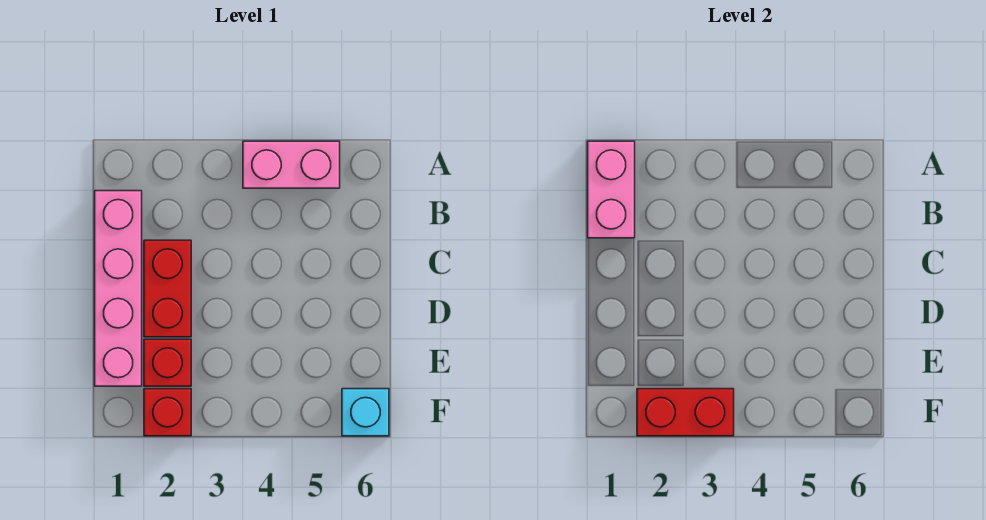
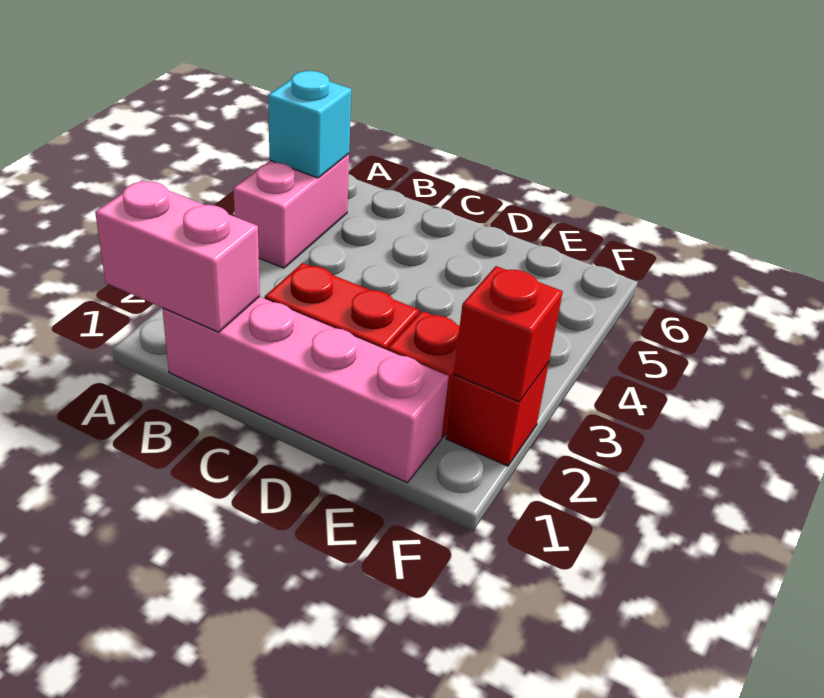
red brick F2:F3 level 2 -> red brick F2 level 2
cyan brick F6 level 1 -> cyan brick A5 level 2

